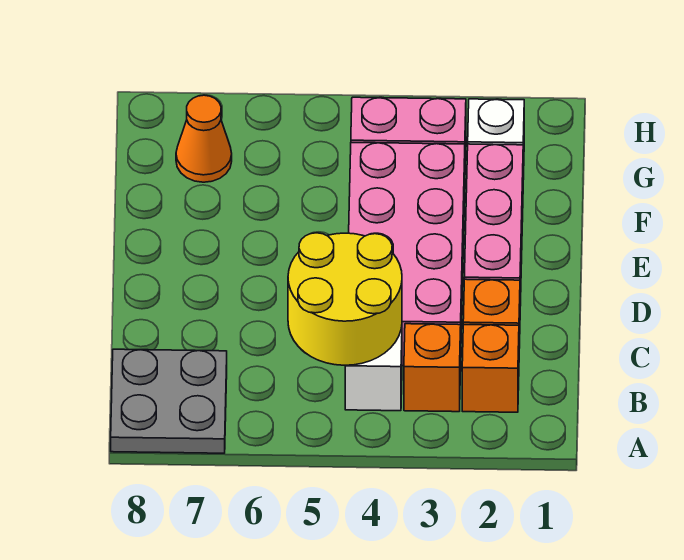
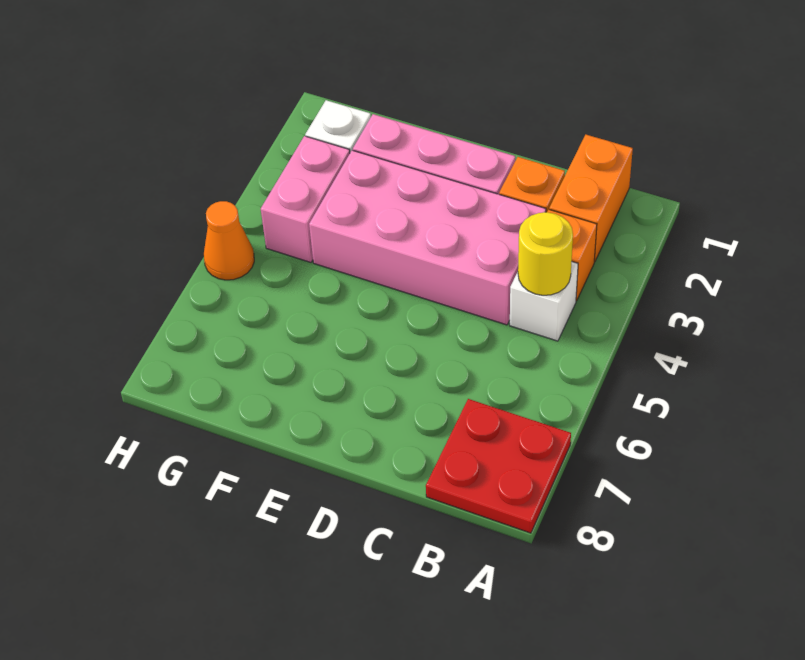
grey plate A7:B8 level 1 -> red plate A7:B8 level 1
orange brick B2 level 1 -> orange brick B1:B2 level 1
yellow round brick B4:C5 level 2 -> yellow round brick B4 level 2
orange cone G7 level 1 -> orange cone H5 level 1

